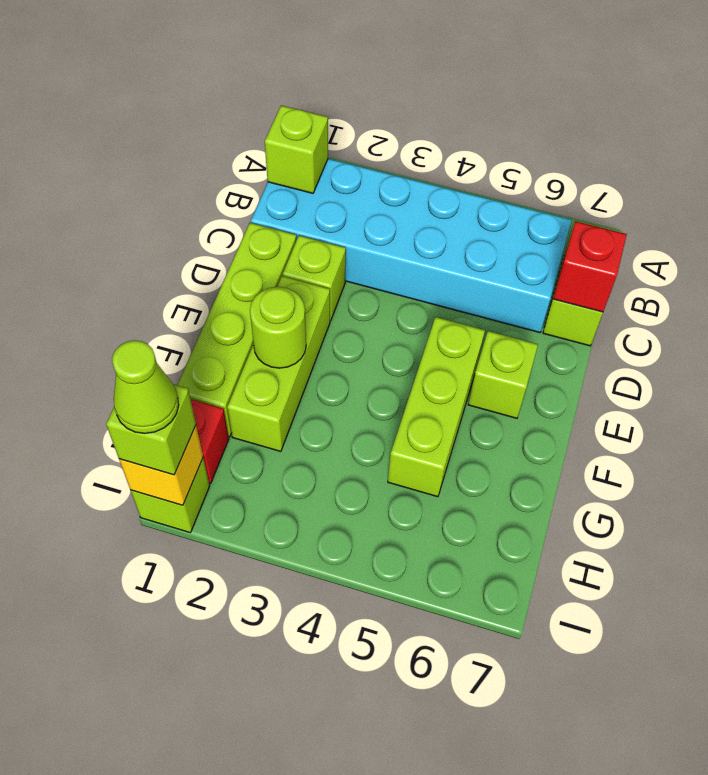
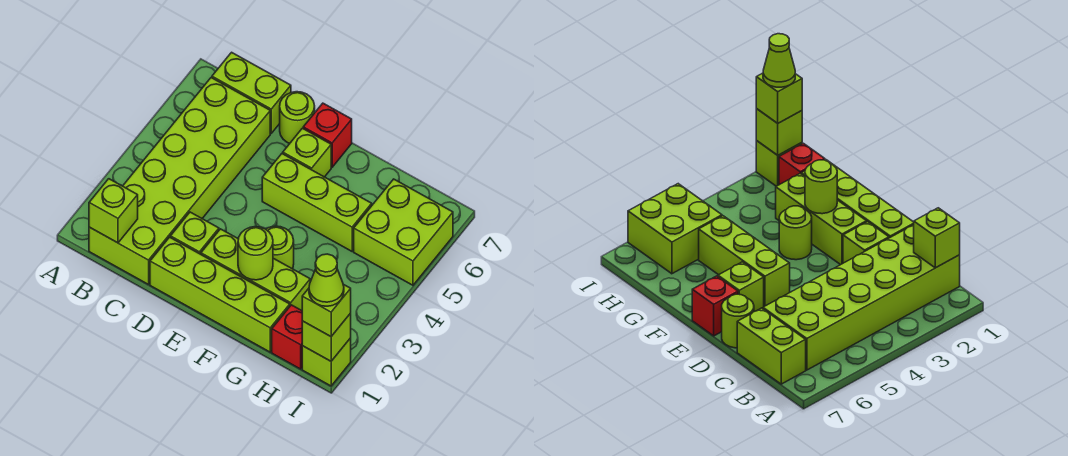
cyan brick B1:C6 level 1 -> lime brick B1:C6 level 1
red brick C7 level 2 -> red brick E7 level 1
none -> lime round brick D7 level 1
none -> lime round brick F3 level 1
none -> lime brick H5:I6 level 1
yellow brick I1 level 2 -> lime brick I1 level 2

